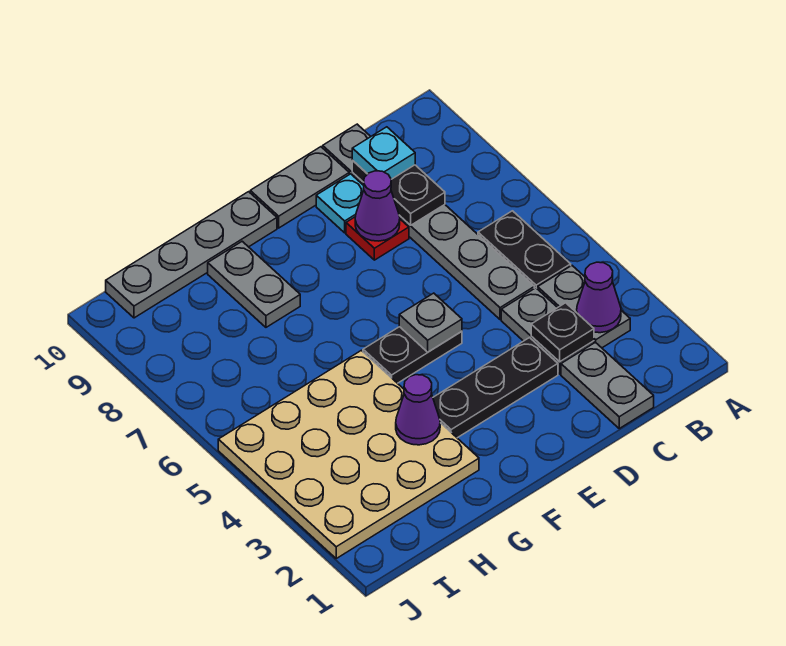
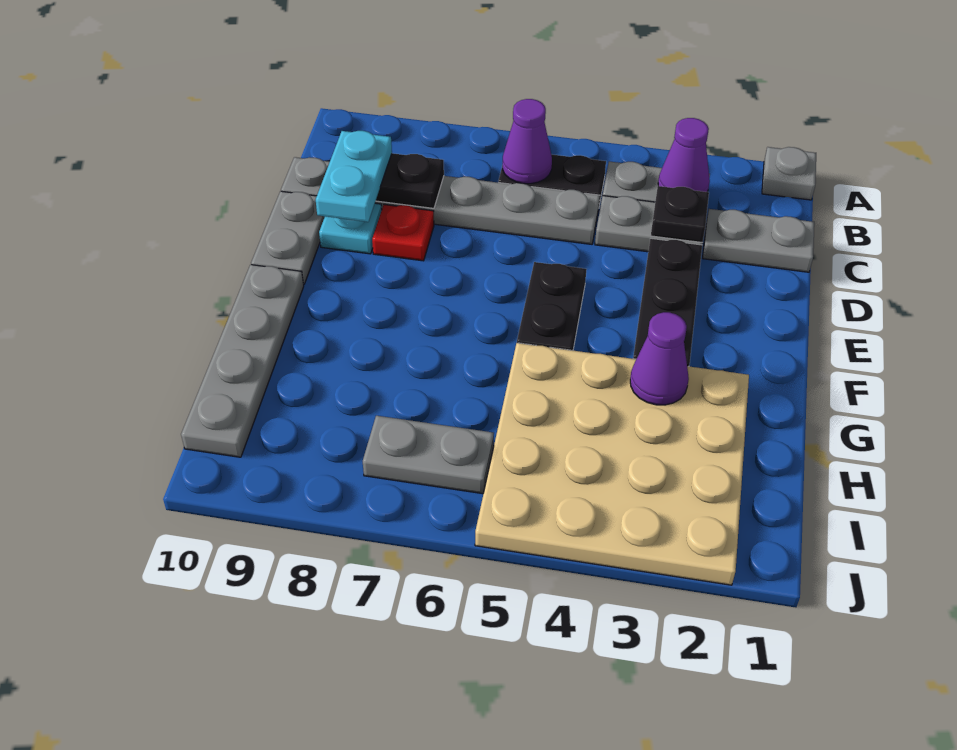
cyan plate C9 level 3 -> cyan plate C9:D9 level 3
purple cone D8 level 2 -> purple cone B6 level 2
grey plate E5 level 2 -> grey plate A1 level 1
grey plate G8:G9 level 1 -> grey plate I6:I7 level 1

